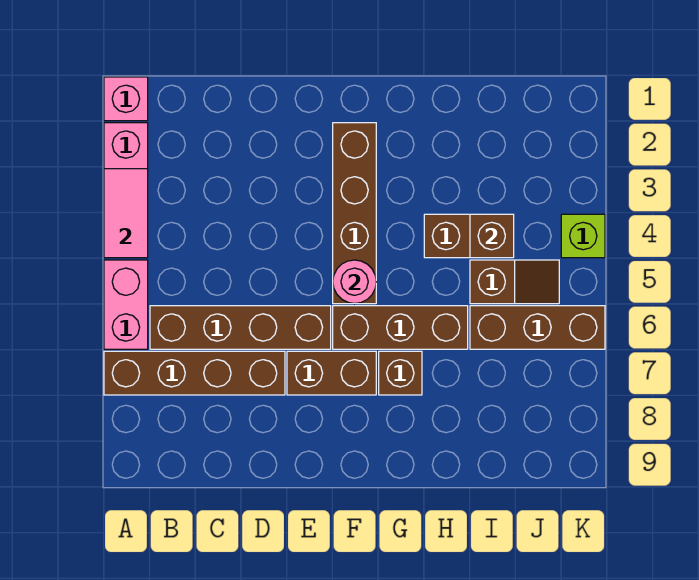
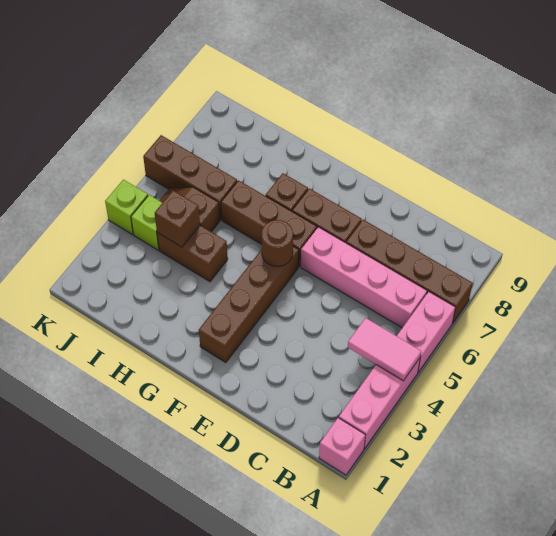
pink tile A3:A4 level 2 -> pink tile A4:B4 level 2
brown brick B6:E6 level 1 -> pink brick B6:E6 level 1
pink round brick F5 level 2 -> brown round brick F5 level 2
none -> lime brick J4 level 1

